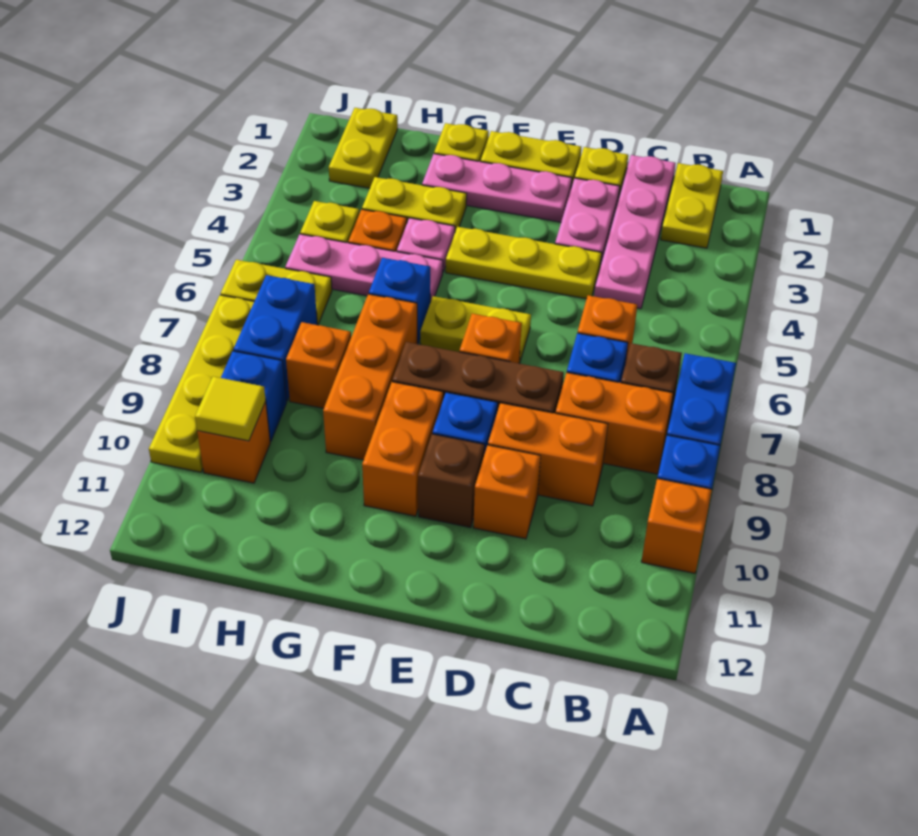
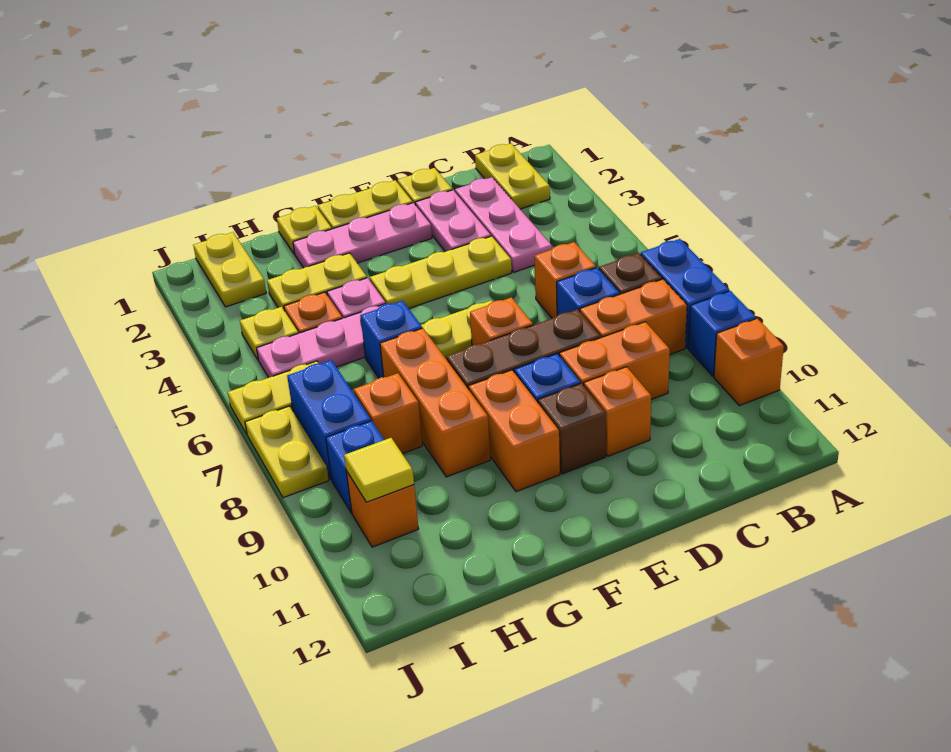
pink plate C1:C4 level 1 -> pink plate C2:C4 level 1
yellow plate J7:J10 level 1 -> yellow plate J7:J8 level 1

